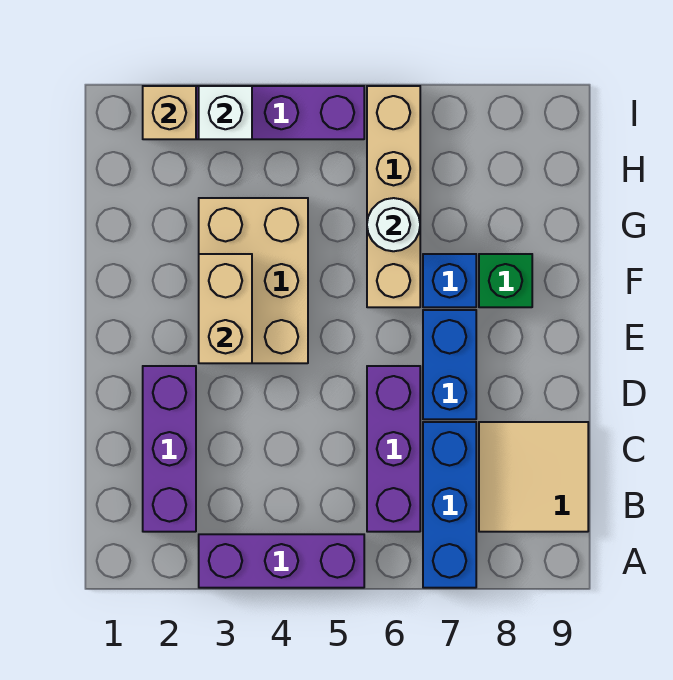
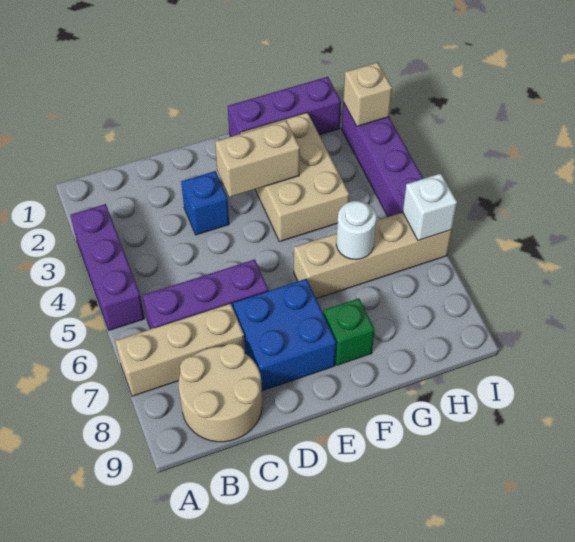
blue brick A7:C7 level 1 -> tan brick A7:C7 level 1
purple brick B2:D2 level 1 -> purple brick F1:H1 level 1
tan tile B8:C9 level 1 -> tan round brick B8:C9 level 1
blue brick D7:E7 level 1 -> blue brick D7:E8 level 1
tan brick E3:G4 level 1 -> tan brick F2:G4 level 1
blue brick F7 level 1 -> blue brick D3 level 1
white brick I3 level 2 -> white brick I6 level 2

